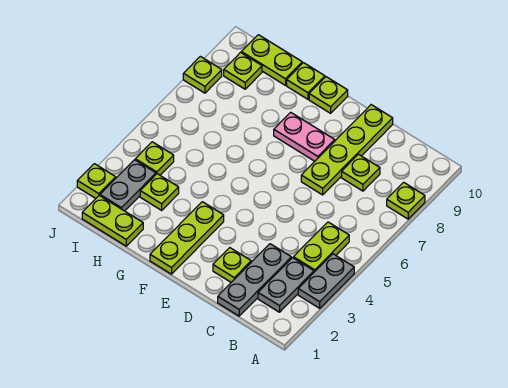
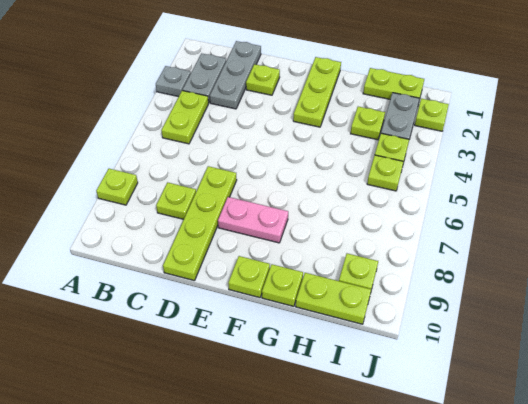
grey plate A3:A4 level 1 -> grey plate A3 level 1
lime plate J8 level 1 -> lime plate I5 level 1

